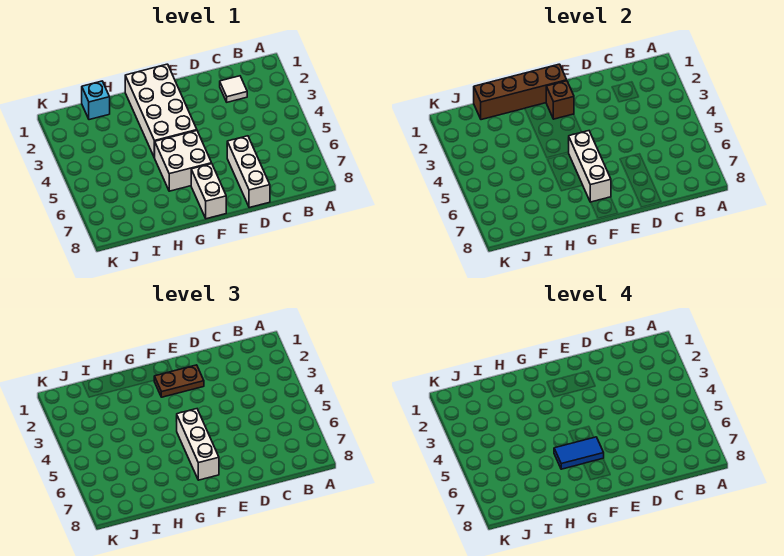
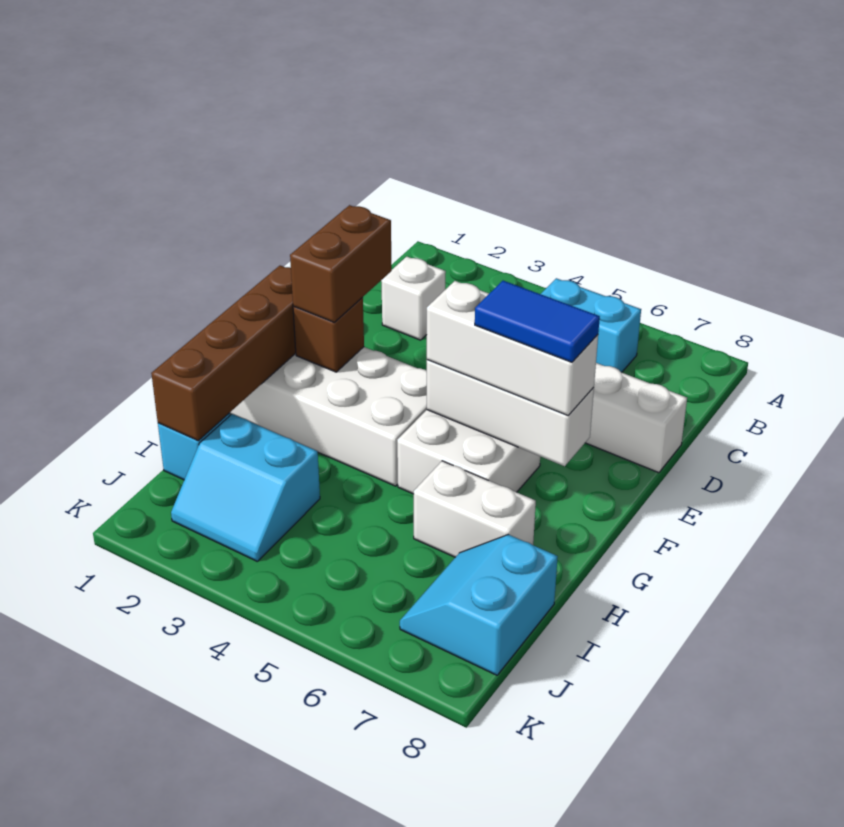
none -> cyan brick B5:B6 level 1
white tile C2 level 1 -> white brick C2 level 1
brown plate E2:F2 level 3 -> brown brick E2:F2 level 3
blue tile F6:G6 level 4 -> blue tile F6:F7 level 4
white brick F7:F8 level 1 -> white brick H6:H7 level 1
none -> cyan slope I2:J3 level 1 top I
none -> cyan slope I7:J8 level 1 top 8

